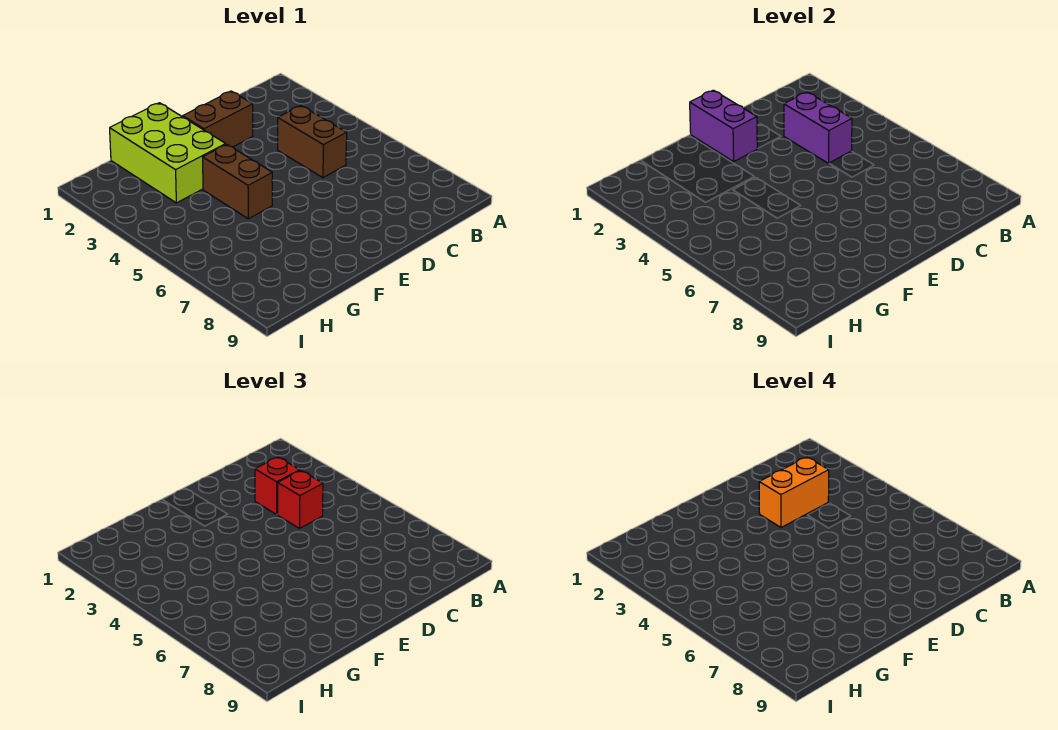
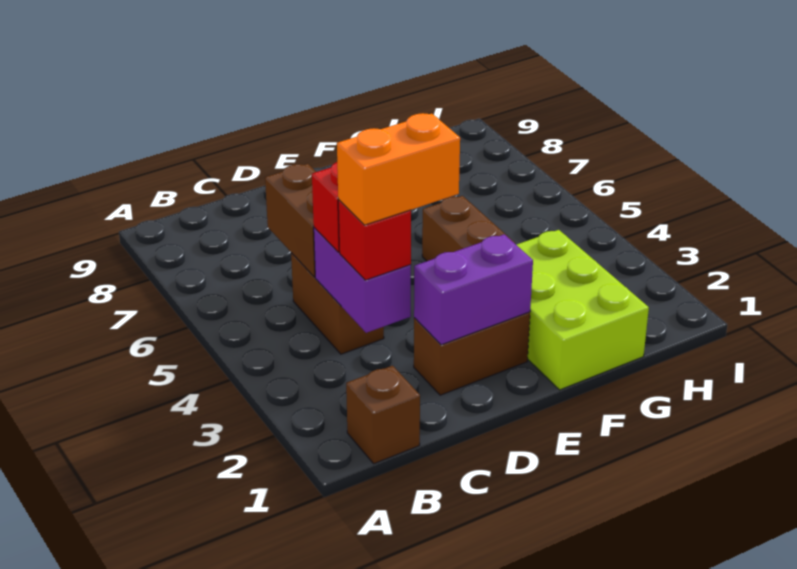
none -> brown brick B1 level 1
none -> brown brick C5:C6 level 2
purple brick E1:E2 level 2 -> purple brick D2:E2 level 2

